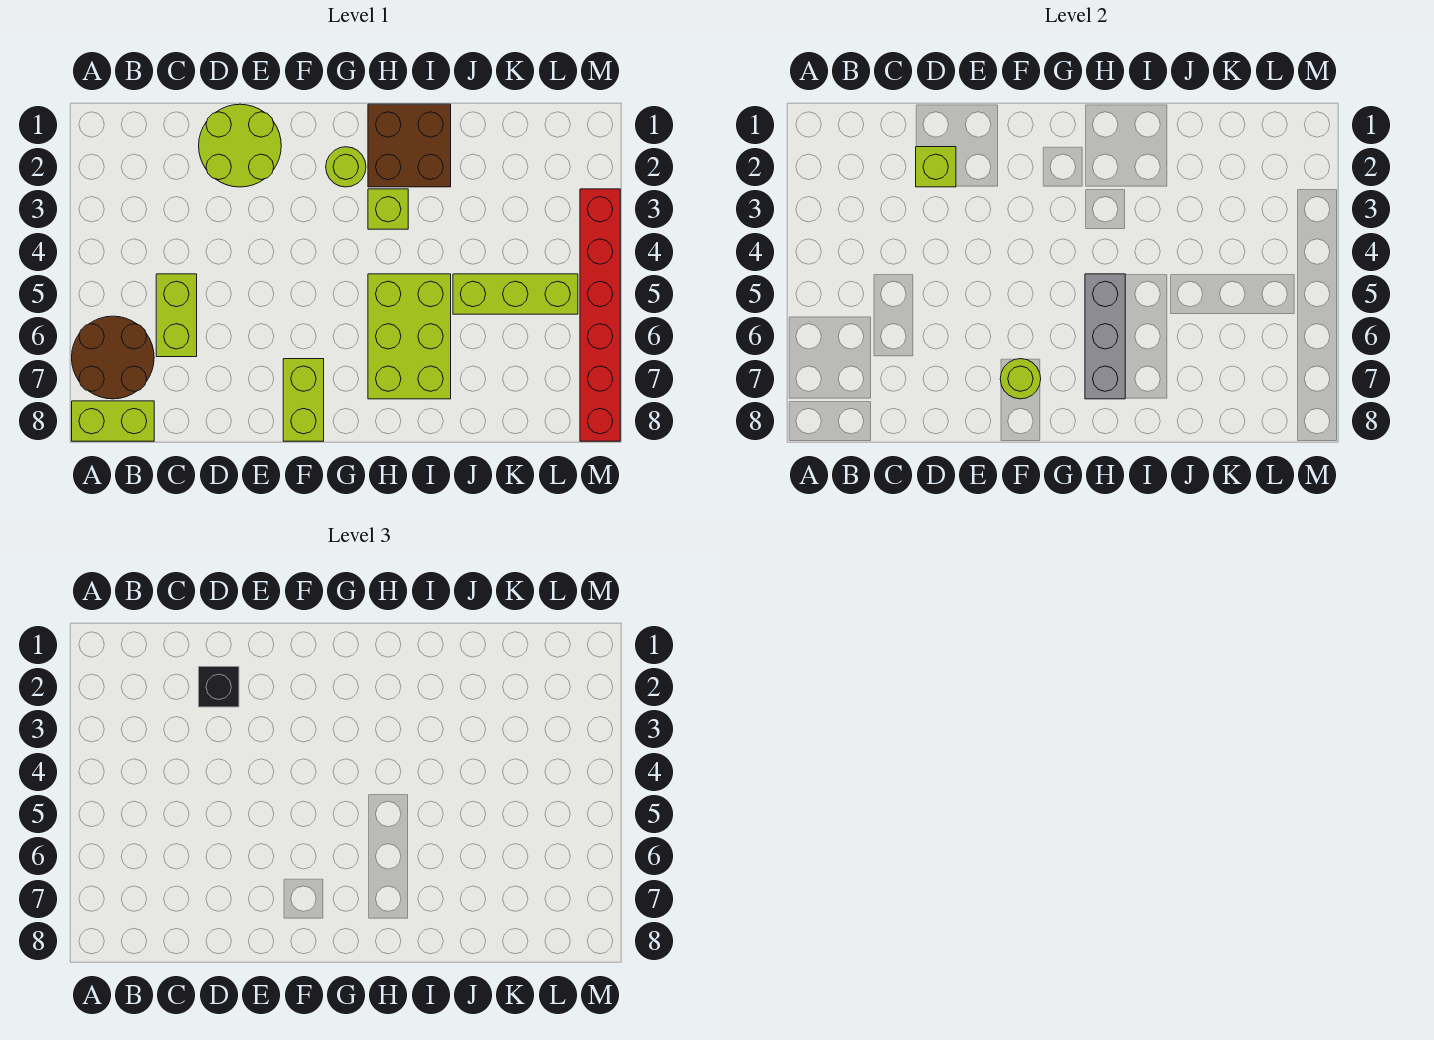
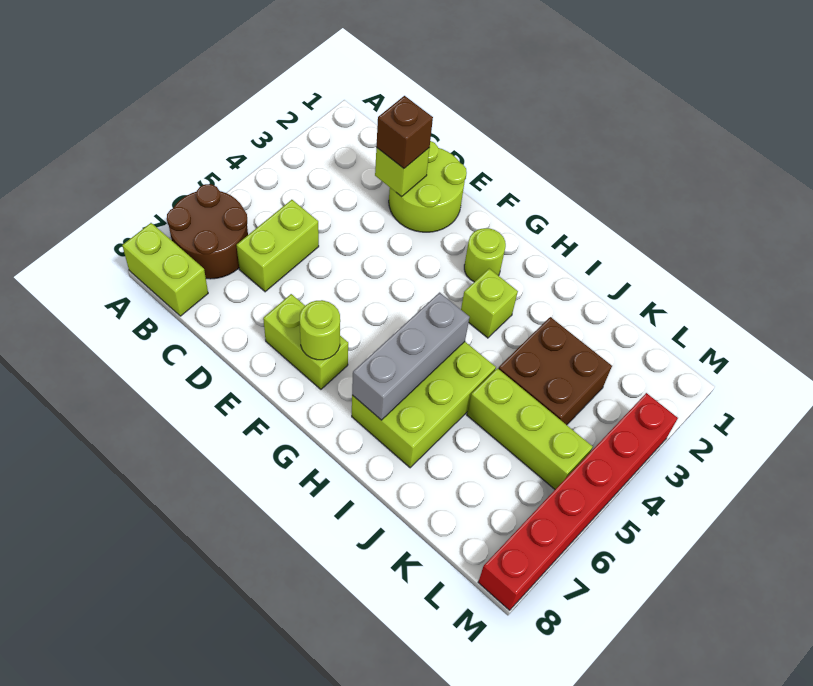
black brick D2 level 3 -> brown brick D2 level 3
lime brick F7:F8 level 1 -> lime brick E7:F7 level 1
brown brick H1:I2 level 1 -> brown brick J3:K4 level 1

